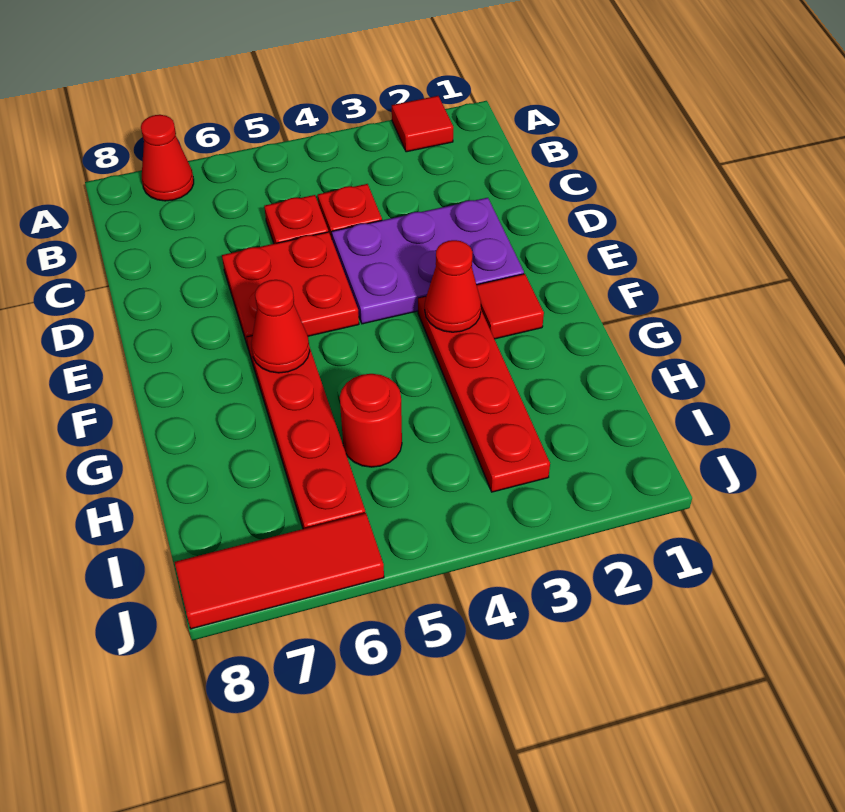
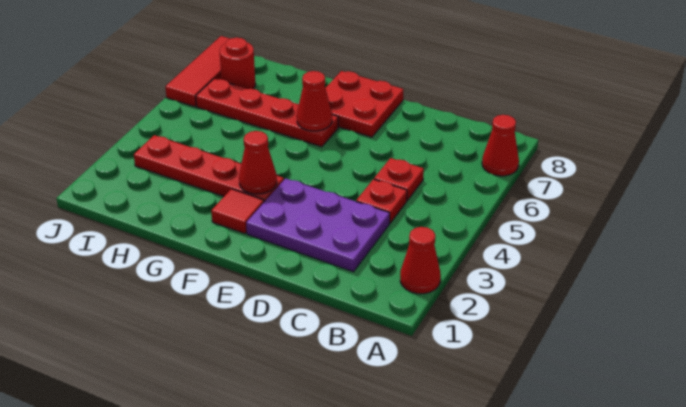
red tile A2 level 1 -> red cone A2 level 1
purple plate D2:E4 level 1 -> purple plate C2:E3 level 1
red plate D5:E6 level 1 -> red plate E7:F8 level 1
red round brick H5 level 1 -> red round brick I7 level 1

